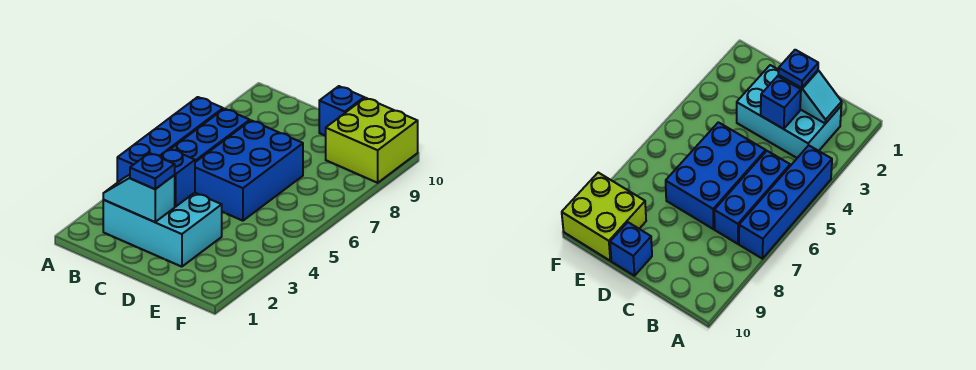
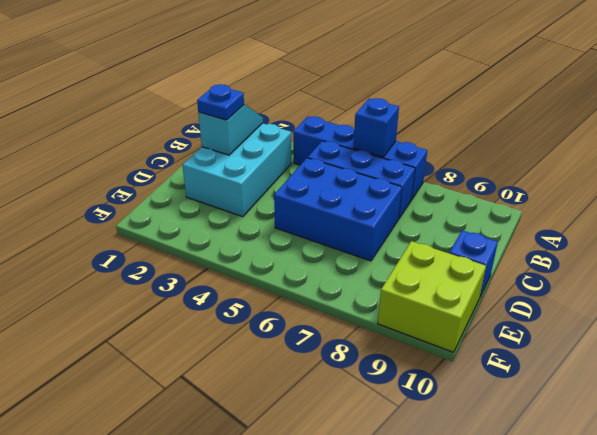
blue brick C3 level 2 -> blue brick A6 level 2

